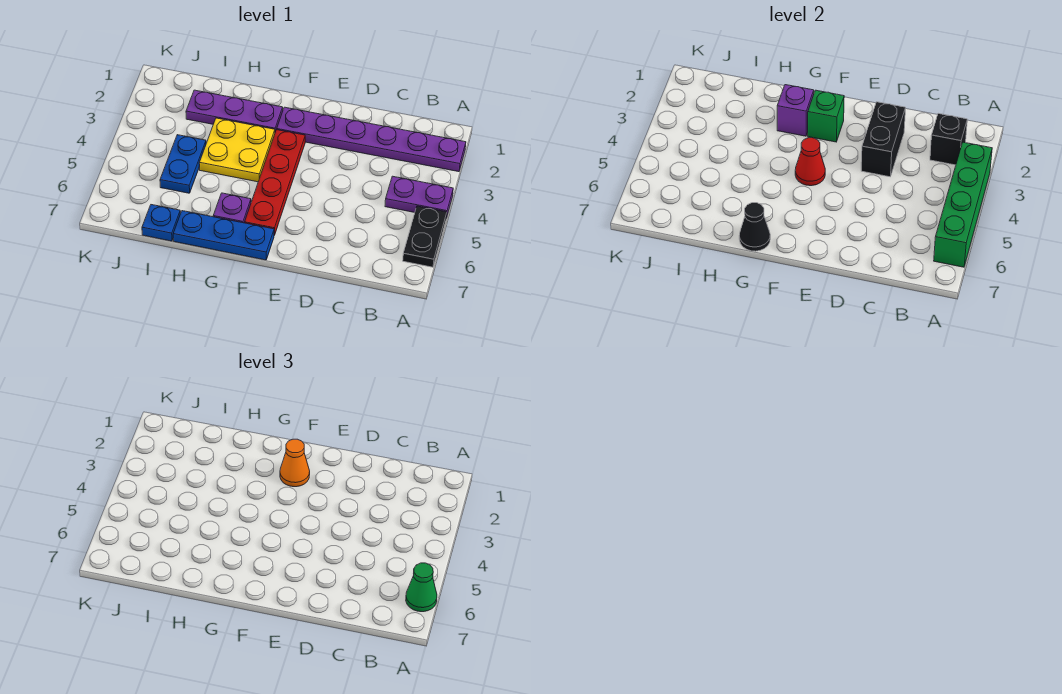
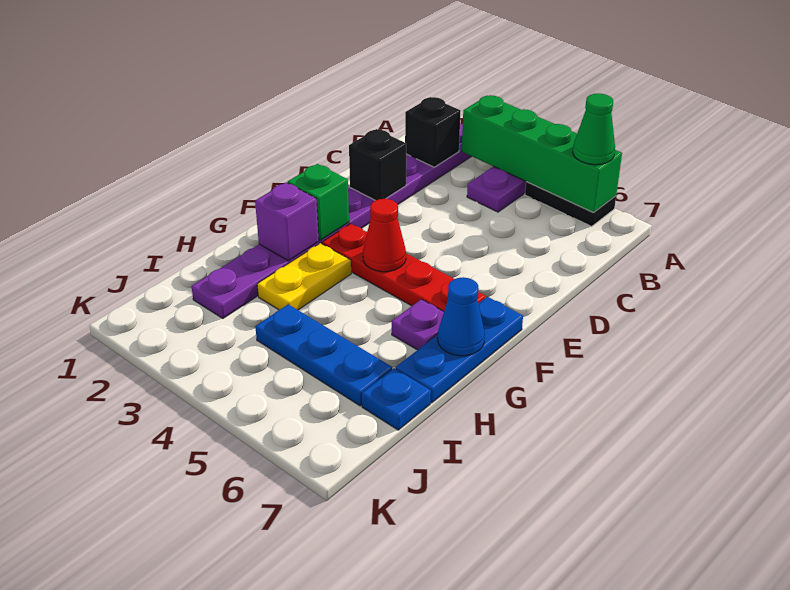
black brick D2:D3 level 2 -> black brick D2 level 2
orange cone F2 level 3 -> none
yellow plate G3:H4 level 1 -> yellow plate G3:H3 level 1
black cone G7 level 2 -> blue cone G7 level 2
blue plate I4:I5 level 1 -> blue plate I4:I6 level 1

